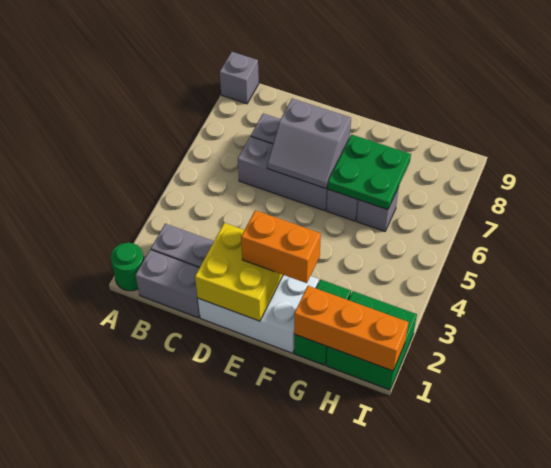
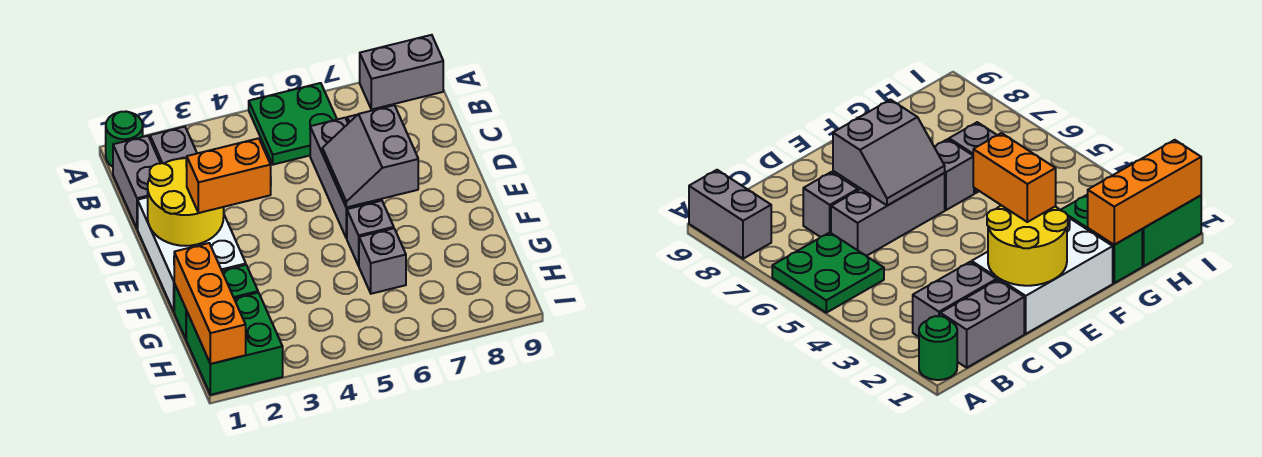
grey brick A9 level 1 -> grey brick A8:A9 level 1
yellow brick D1:E2 level 2 -> yellow round brick D1:E2 level 2
orange brick E2:F2 level 3 -> orange brick E2:E3 level 3
green plate F6:G7 level 2 -> green plate A5:B6 level 1

